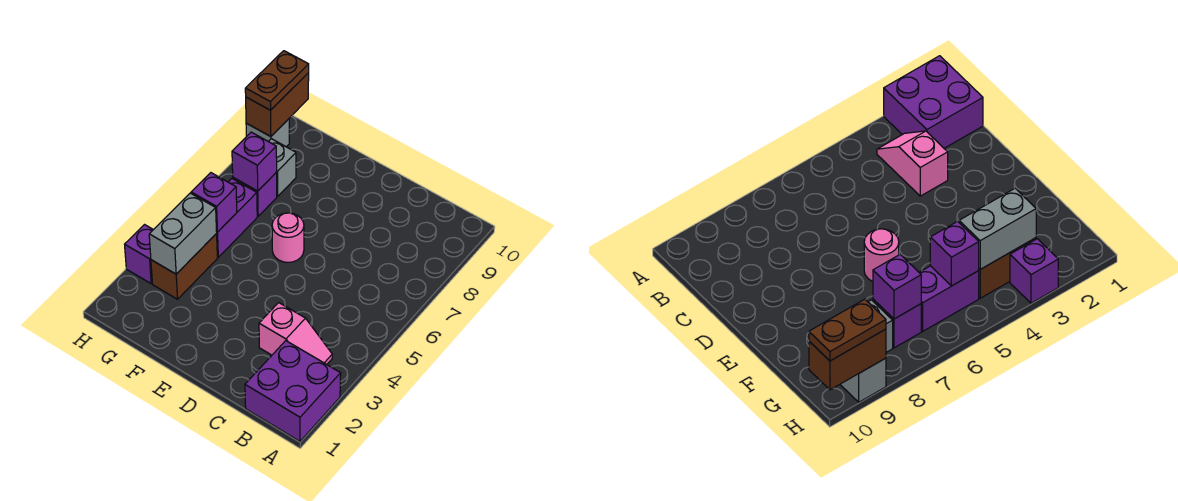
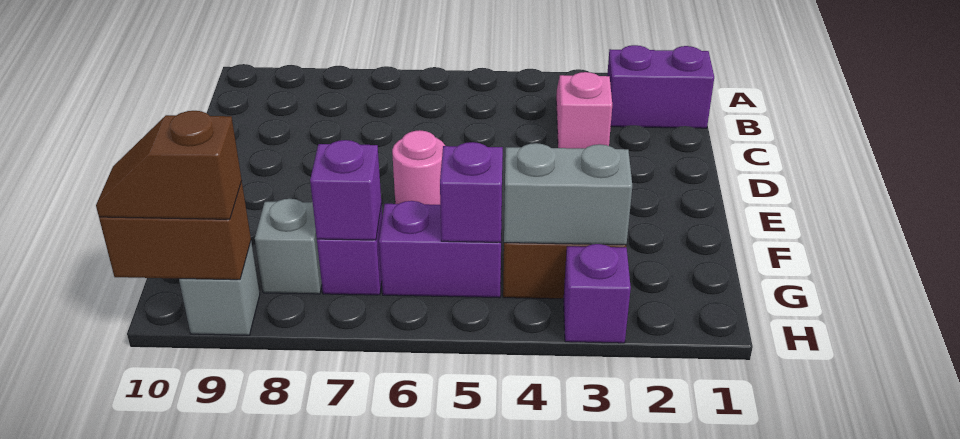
purple brick A1:B2 level 1 -> purple brick B1:B2 level 1
brown plate H9:H10 level 3 -> brown slope H9:H10 level 3 top 9

